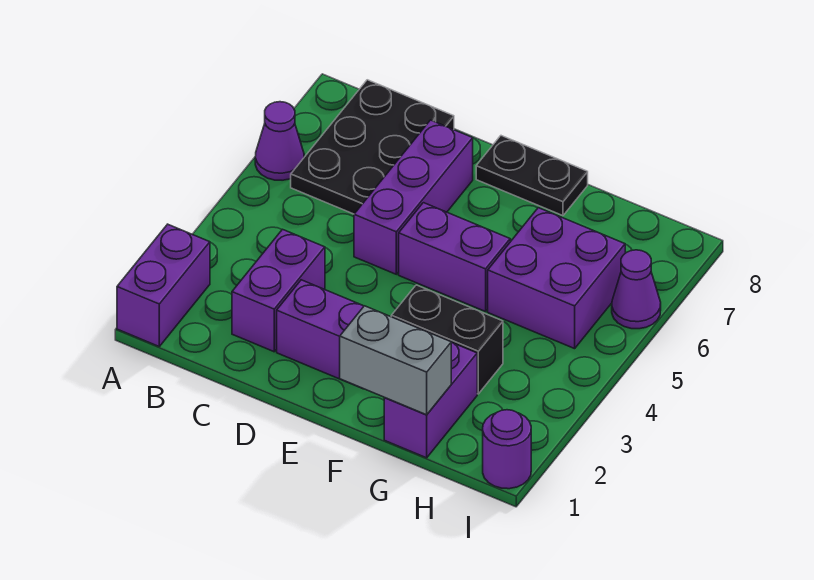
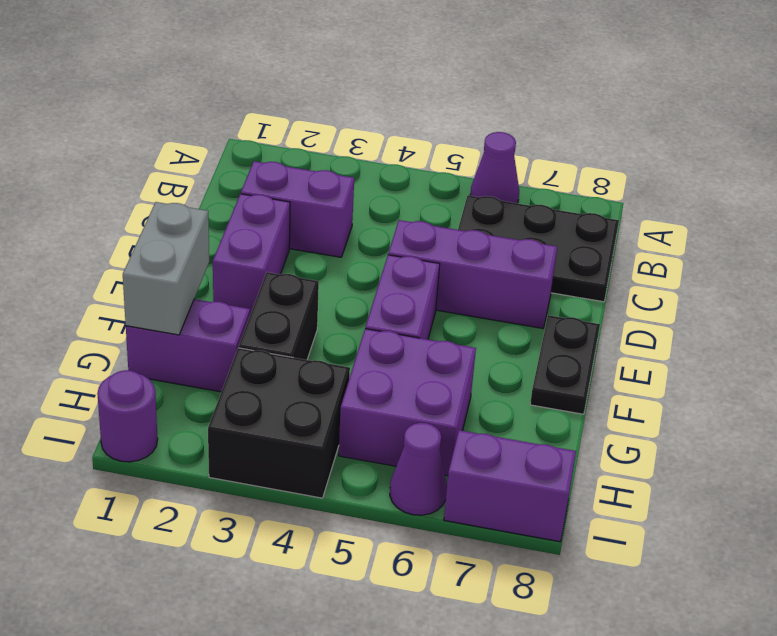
purple brick A1:A2 level 1 -> purple brick I7:I8 level 1
none -> black brick H3:I4 level 1

